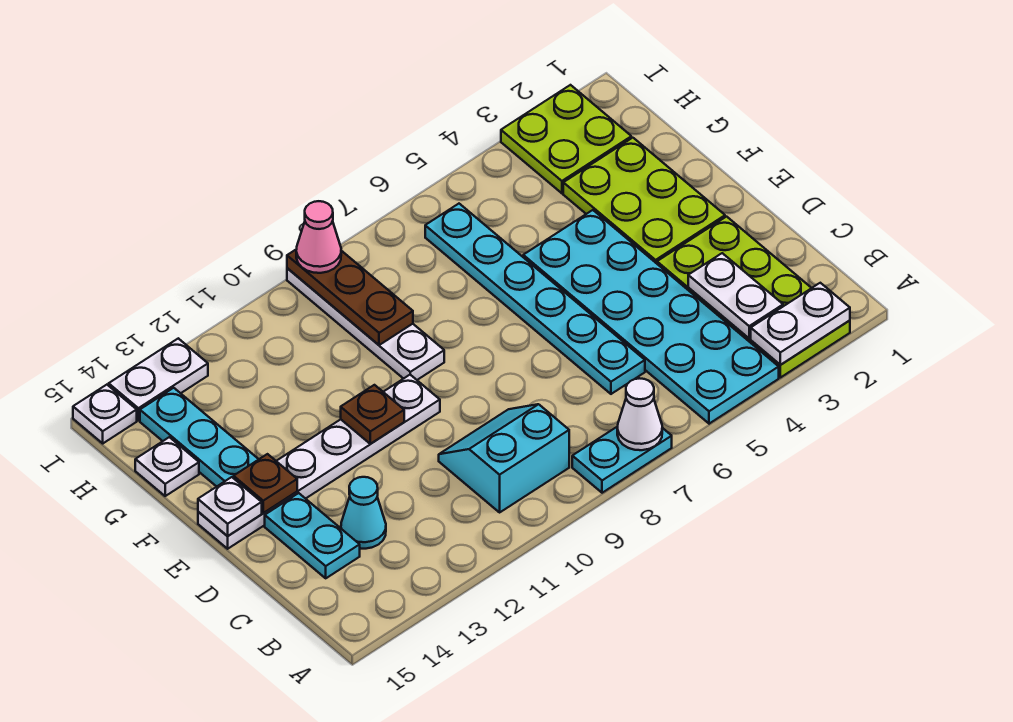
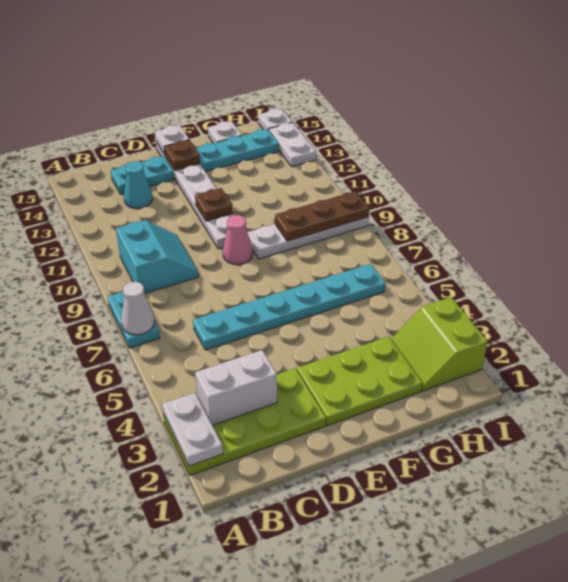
cyan plate A4:F5 level 1 -> none
white plate B3:C3 level 2 -> white brick B3:C3 level 2
lime plate H2:I3 level 1 -> lime slope H2:I3 level 1 top I
pink cone I9 level 3 -> pink cone E9 level 1

